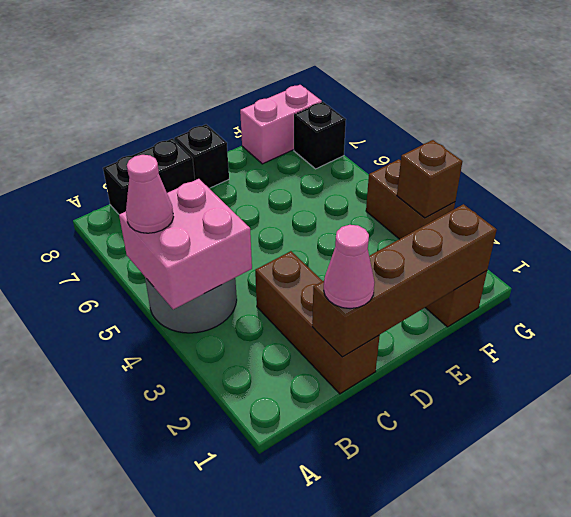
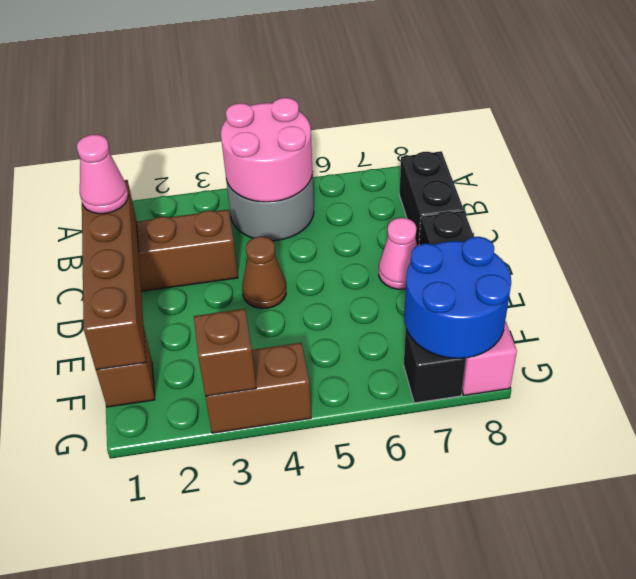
pink brick A4:B5 level 2 -> pink round brick A4:B5 level 2
pink cone A5 level 3 -> pink cone D7 level 1
none -> brown cone D4 level 1
none -> blue round brick F7:G8 level 2

